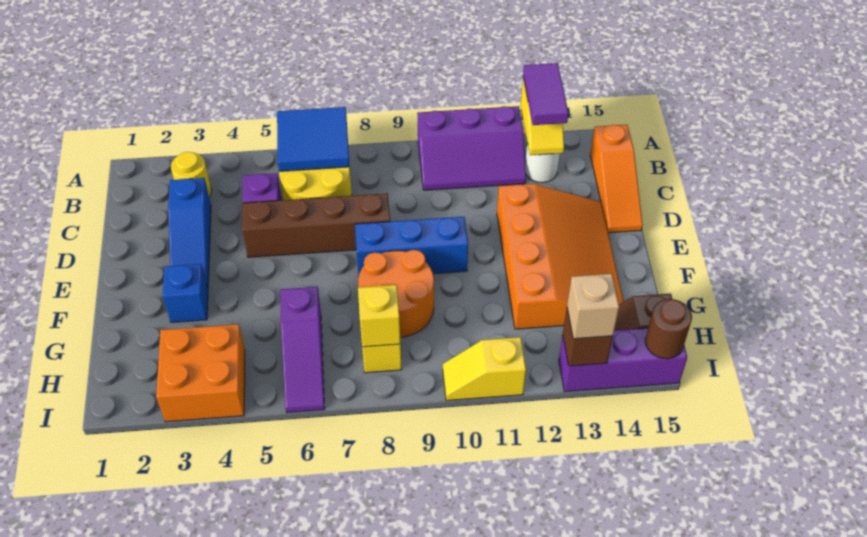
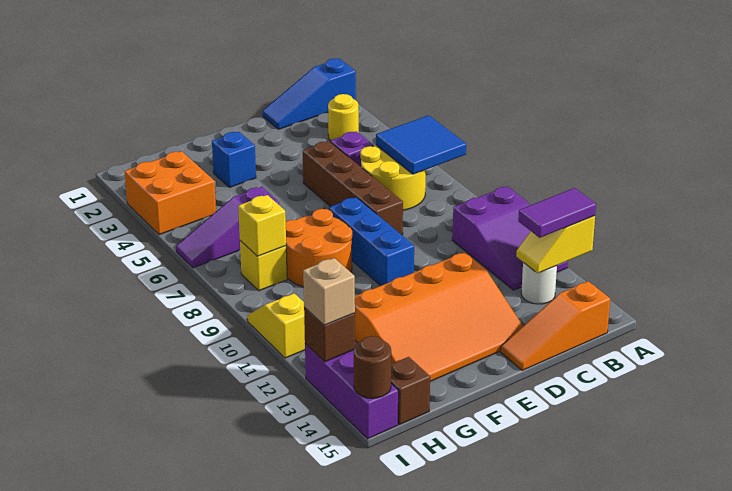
purple slope A10:B12 level 1 top A -> purple slope A10:B12 level 1 top 10
blue slope C3:E3 level 1 top C -> blue slope A1:C1 level 1 top A

